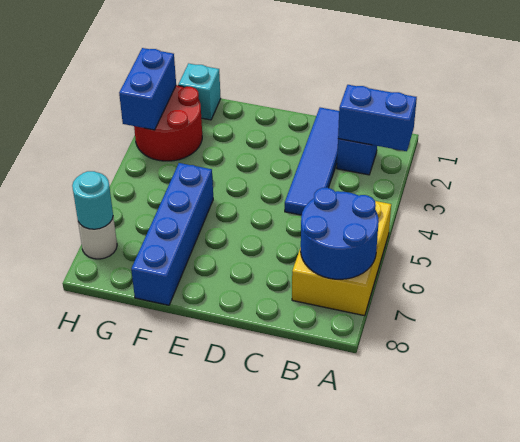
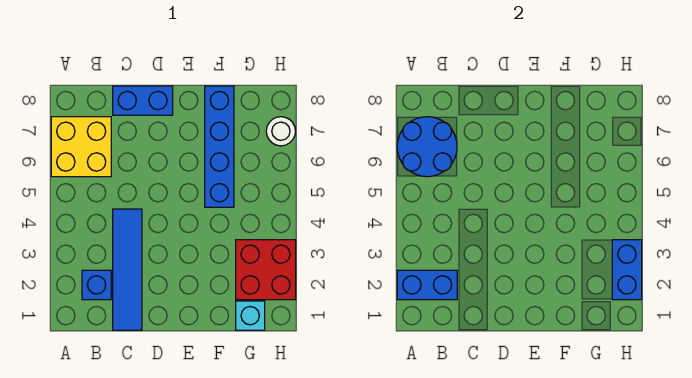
yellow brick A5:B7 level 1 -> yellow brick A6:B7 level 1
none -> blue brick C8:D8 level 1
red round brick G2:H3 level 1 -> red brick G2:H3 level 1
cyan round brick H7 level 2 -> none

